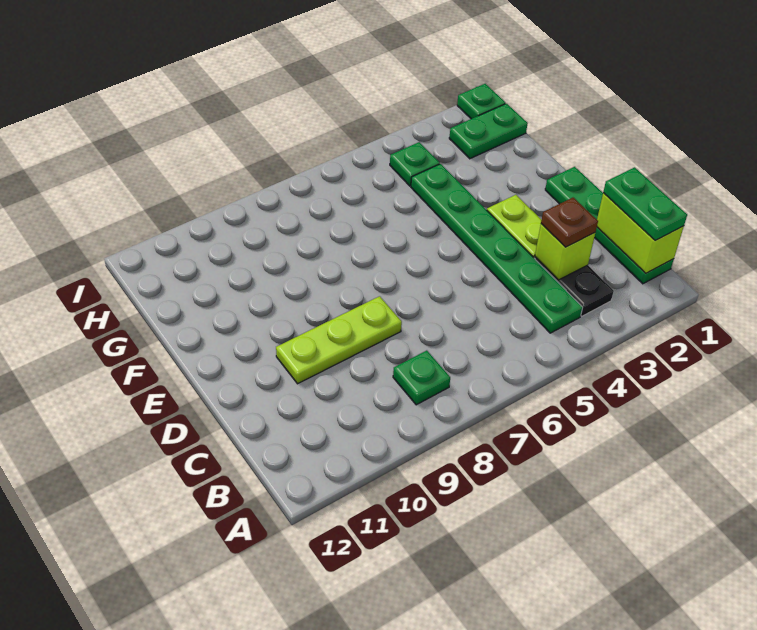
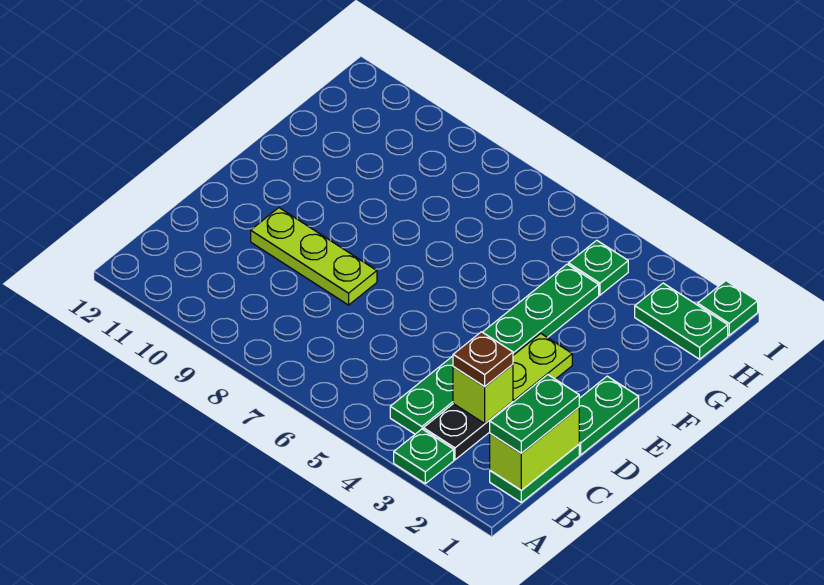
green plate B8 level 1 -> green plate A3 level 1

